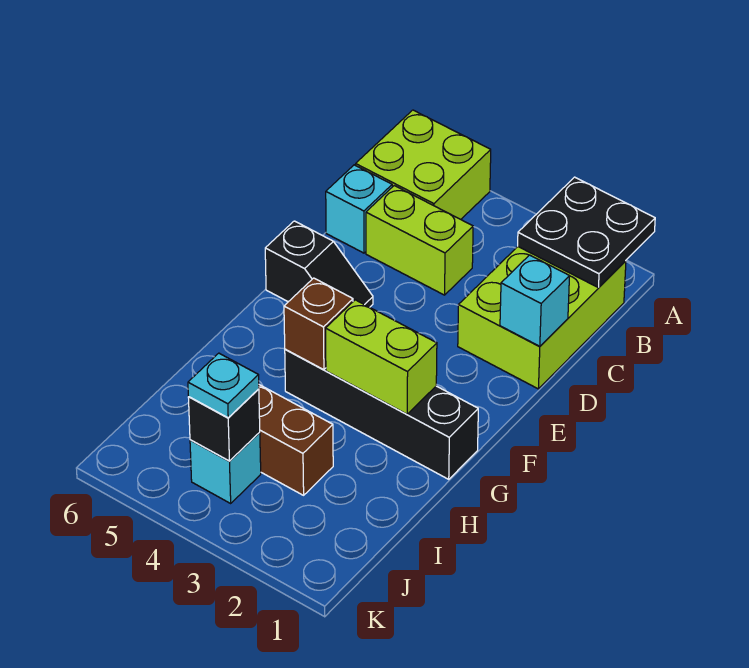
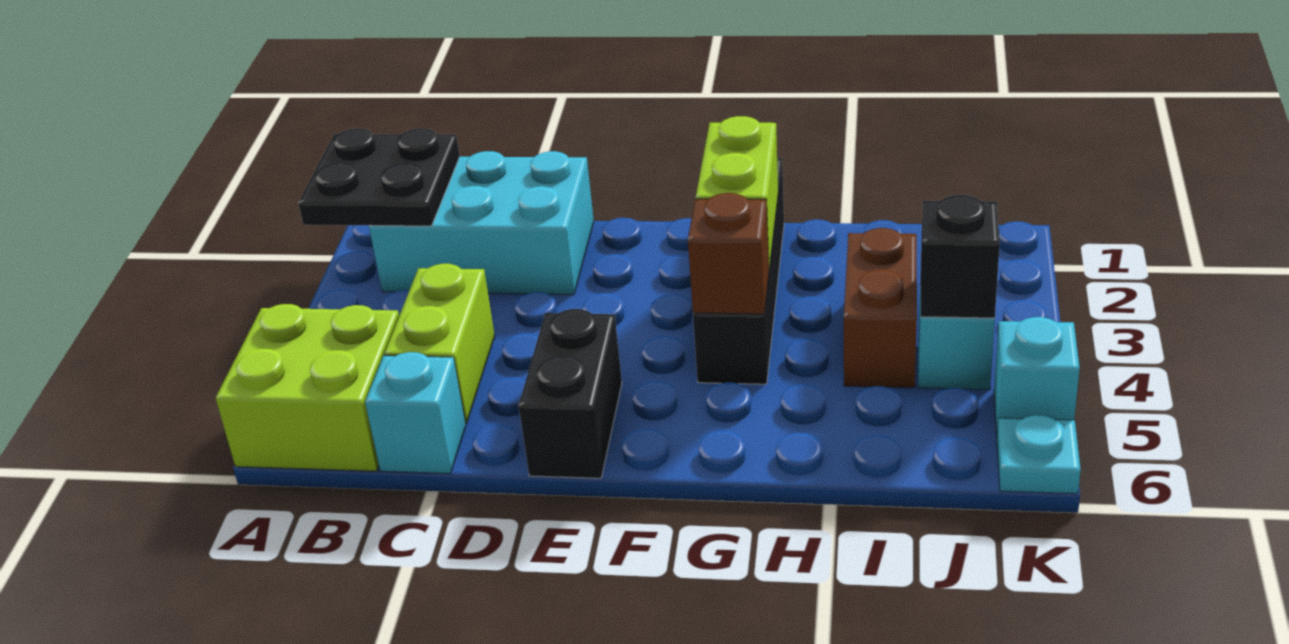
lime brick B1:D2 level 1 -> cyan brick B1:D2 level 1
cyan brick D1 level 2 -> cyan brick K5 level 1
black slope E5:E6 level 1 top 6 -> black brick E5:E6 level 1
cyan plate J4 level 3 -> cyan plate K6 level 1

